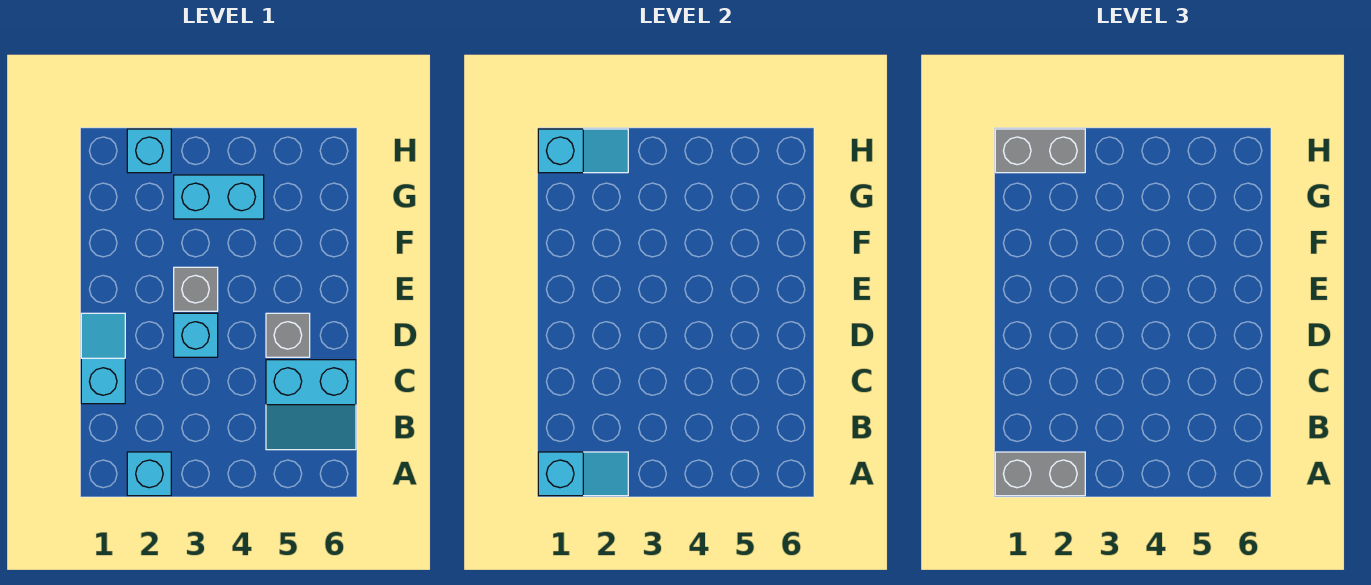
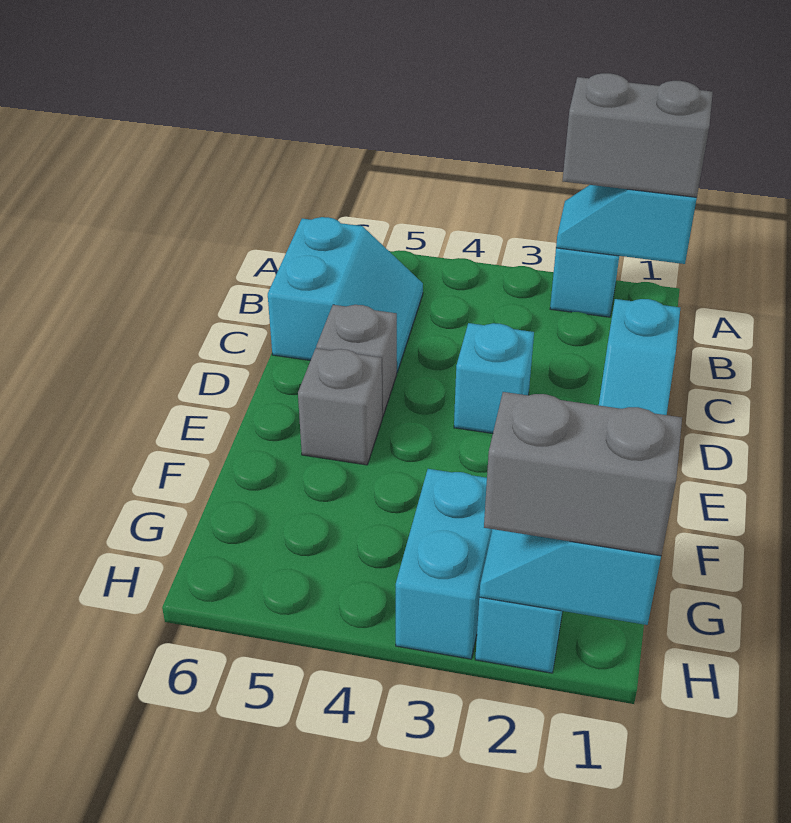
cyan slope B5:C6 level 1 top C -> cyan slope B5:C6 level 1 top 6
grey brick E3 level 1 -> grey brick E5 level 1
cyan brick G3:G4 level 1 -> cyan brick G3:H3 level 1

